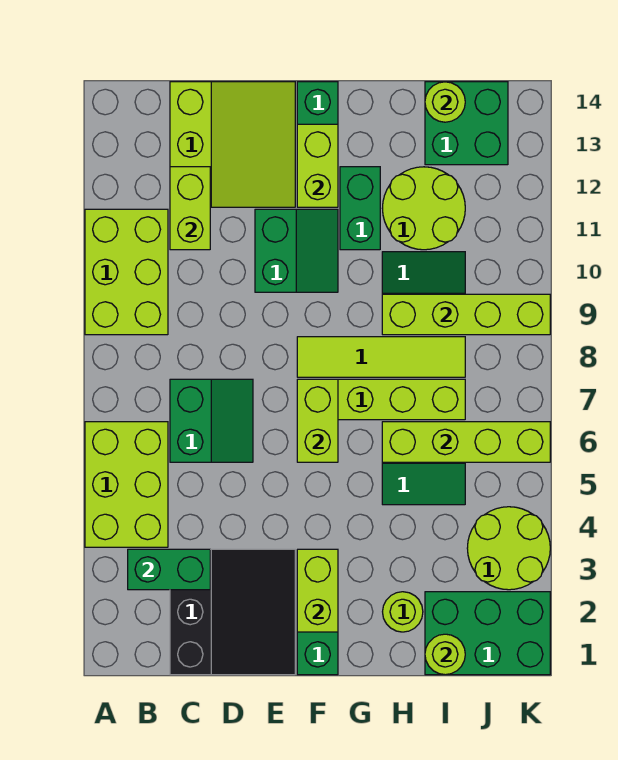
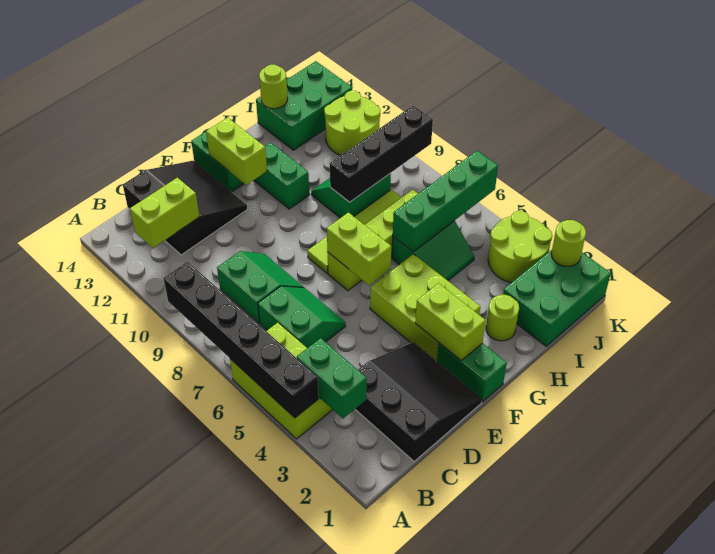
none -> black brick A4:A9 level 2
lime brick A9:B11 level 1 -> lime brick F3:G5 level 1
green brick B3:C3 level 2 -> green brick B3:B4 level 2
lime brick C11:C12 level 2 -> lime brick B12:C12 level 2
lime slope C12:E14 level 1 top C -> black slope C12:E14 level 1 top C
green slope E10:F11 level 1 top E -> green slope C8:D9 level 1 top C
lime brick H6:K6 level 2 -> green brick H6:K6 level 2
lime brick H9:K9 level 2 -> black brick H9:K9 level 2
lime round brick H11:I12 level 1 -> lime round brick J11:K12 level 1
lime round brick I1 level 2 -> lime round brick K2 level 2
green brick I13:J14 level 1 -> green brick I13:K14 level 1

